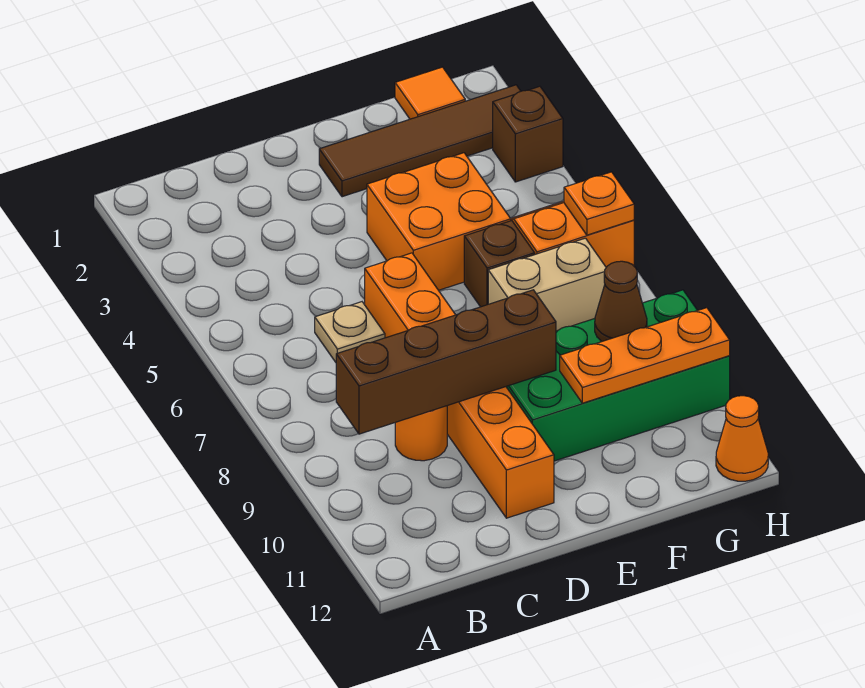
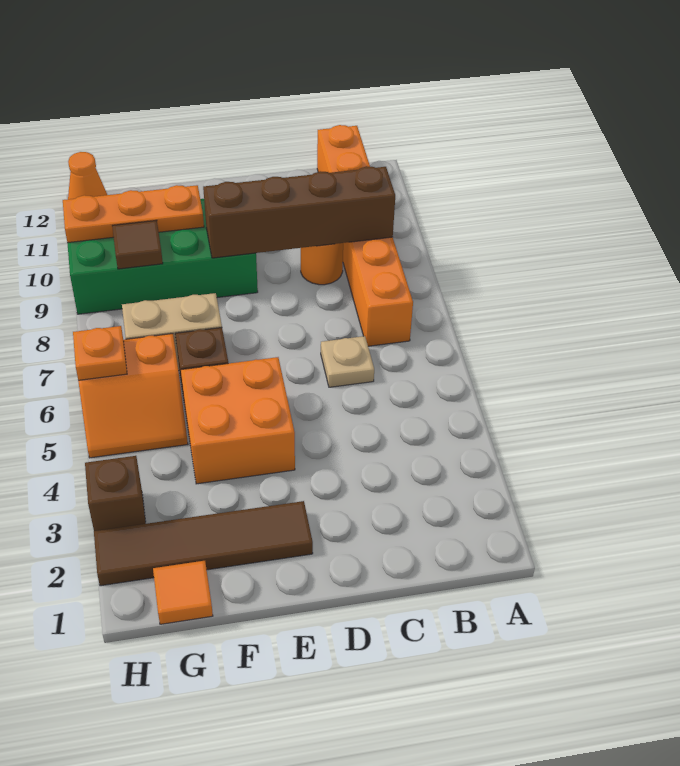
orange brick D6:D11 level 1 -> orange brick B7:B12 level 1
brown cone G9 level 2 -> brown tile G9 level 2

